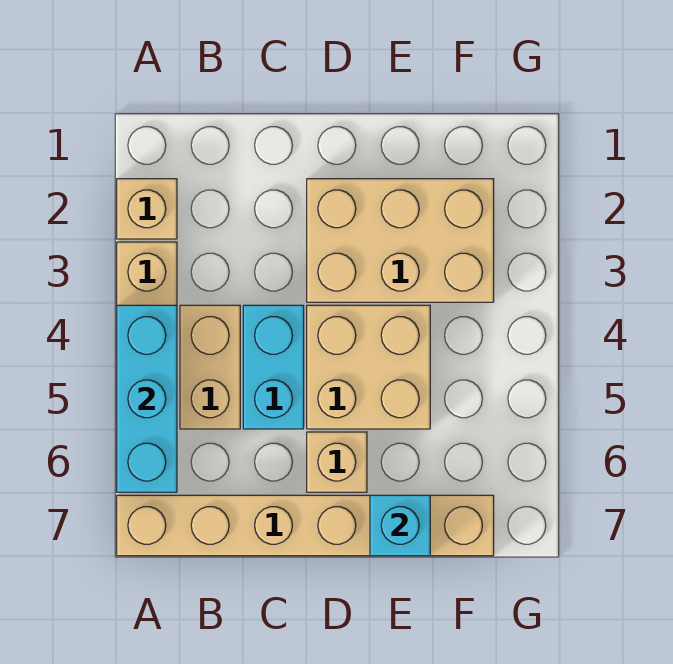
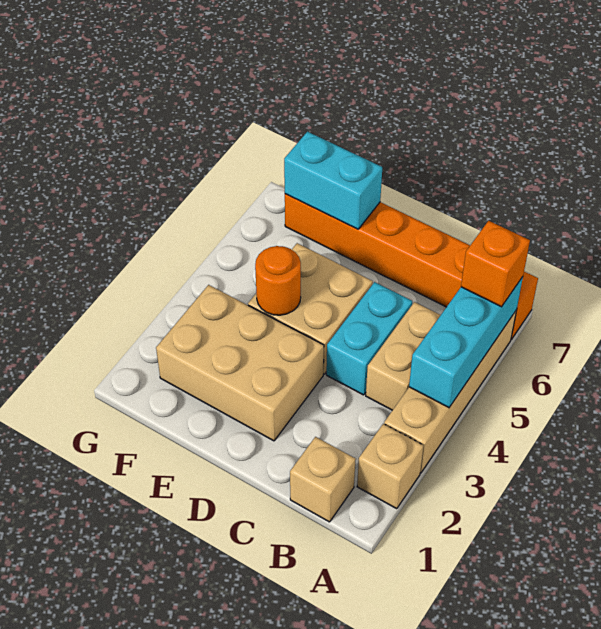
none -> orange brick A6 level 3
tan brick A7:F7 level 1 -> orange brick A7:F7 level 1
tan brick D6 level 1 -> tan brick B1 level 1
none -> orange round brick E4 level 2
cyan brick E7 level 2 -> cyan brick E7:F7 level 2

